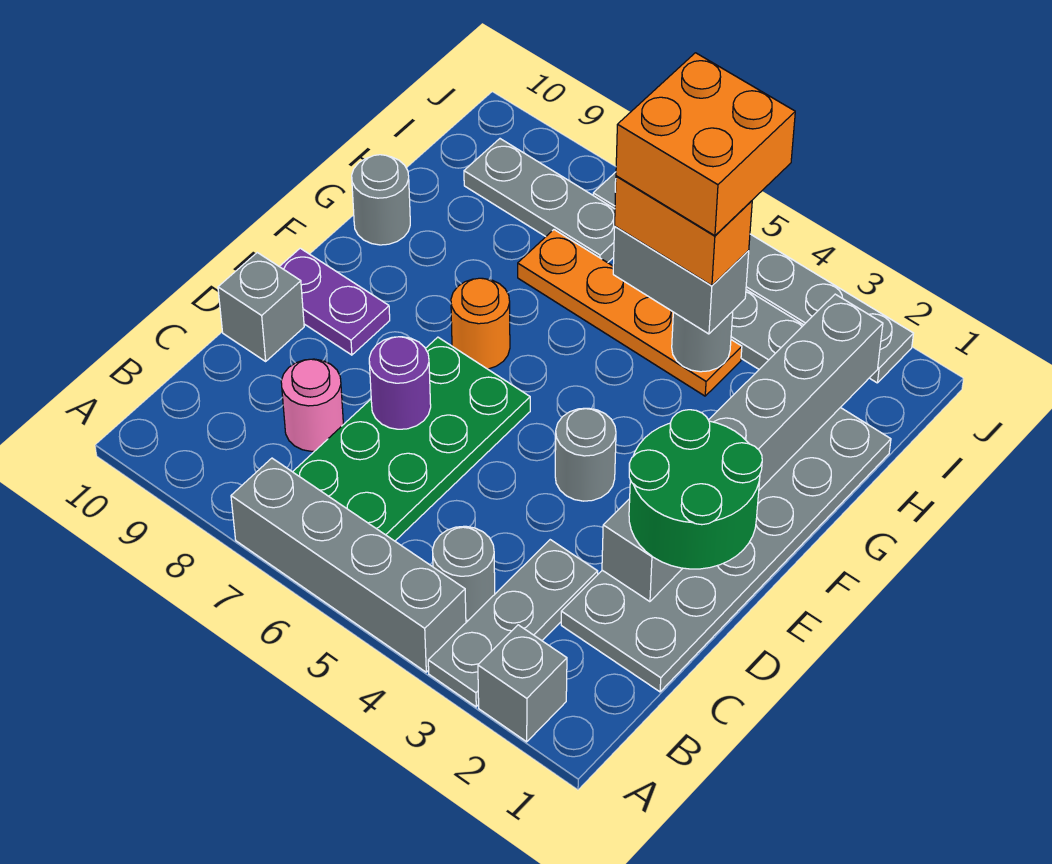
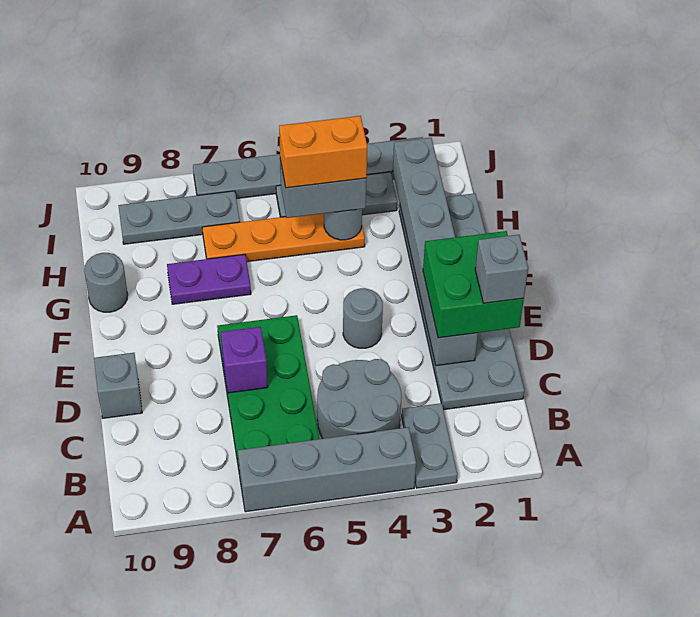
grey brick A2 level 1 -> grey brick D1 level 4
grey plate A3:C3 level 1 -> grey plate A3:B3 level 1
grey round brick B4 level 1 -> grey round brick B4:C5 level 1
pink round brick C8 level 1 -> none
green round brick D1:E2 level 3 -> green brick D1:E2 level 3
purple round brick D7 level 2 -> purple brick D7 level 2
purple plate E9:E10 level 1 -> purple plate G7:G8 level 1
orange round brick F7 level 1 -> none
orange brick H4:I5 level 5 -> none

